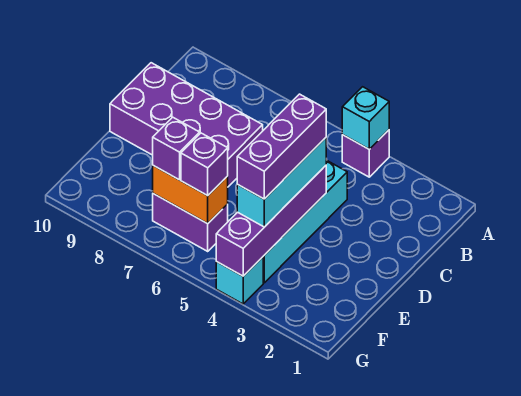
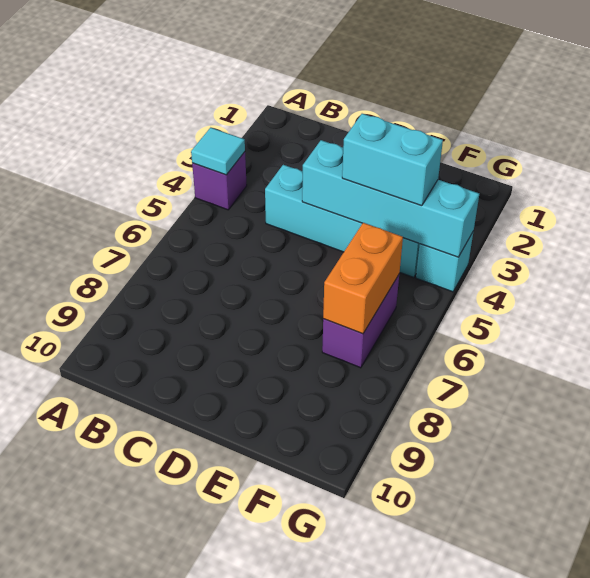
cyan brick A4 level 2 -> cyan tile A4 level 2
purple brick C7:D10 level 1 -> none
purple brick D4:G4 level 2 -> cyan brick D4:G4 level 2
cyan brick D4:F4 level 3 -> cyan brick E4:F4 level 3
purple brick D4:F4 level 4 -> none
purple brick F6 level 3 -> none
purple brick F7 level 3 -> none

